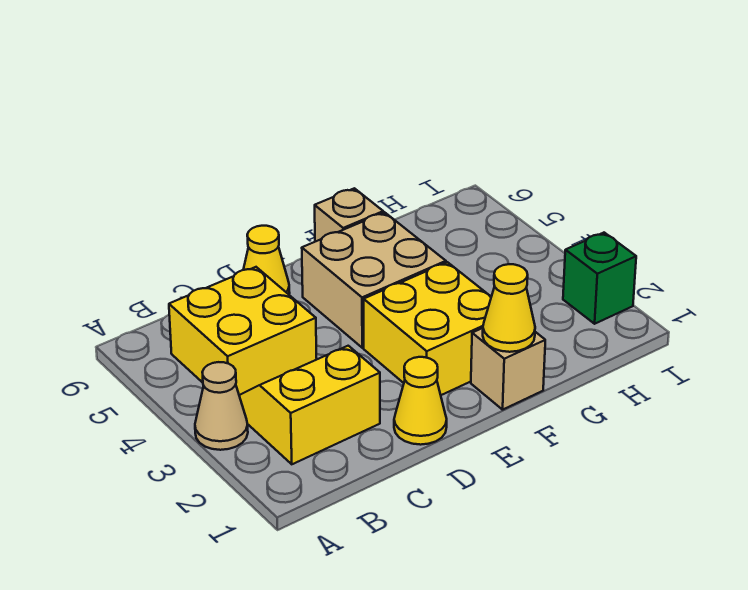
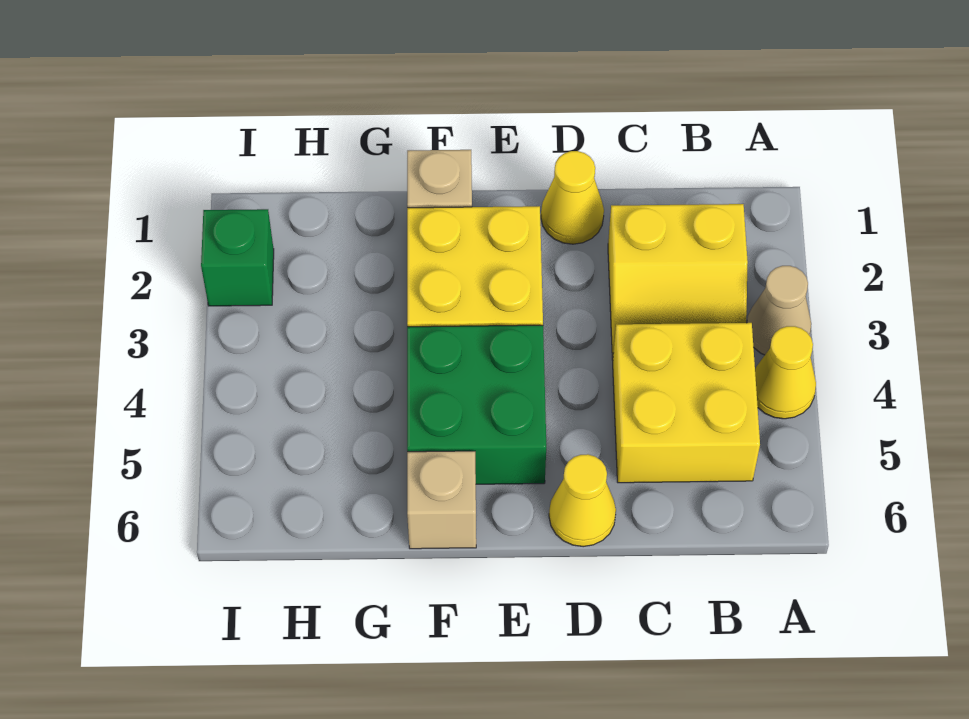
tan brick E4:F5 level 1 -> green brick E4:F5 level 1
yellow cone F1 level 2 -> yellow cone A4 level 1

